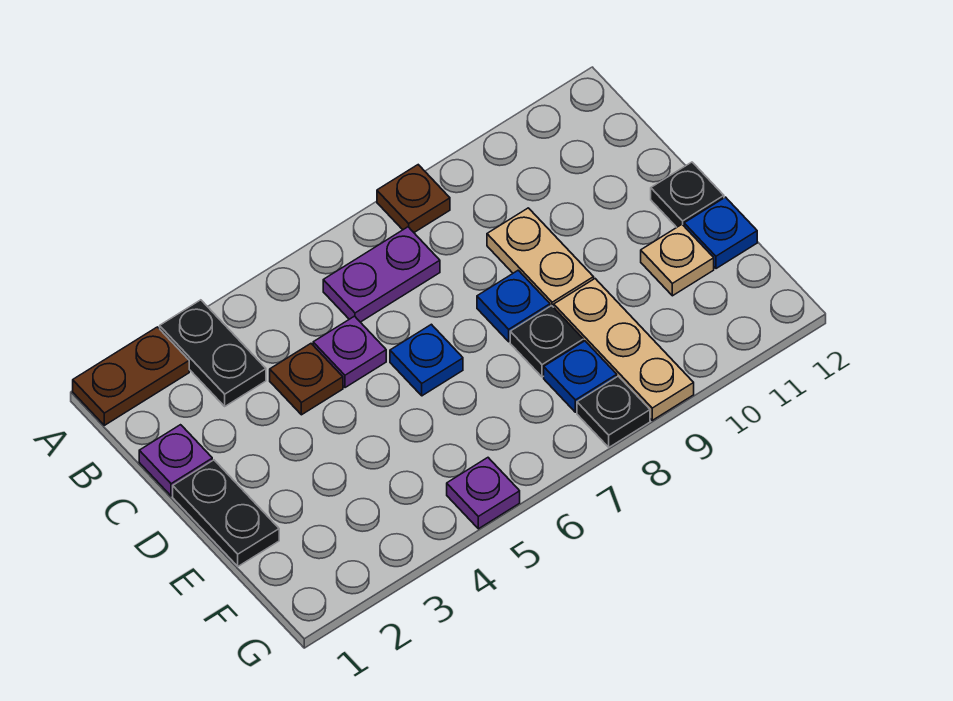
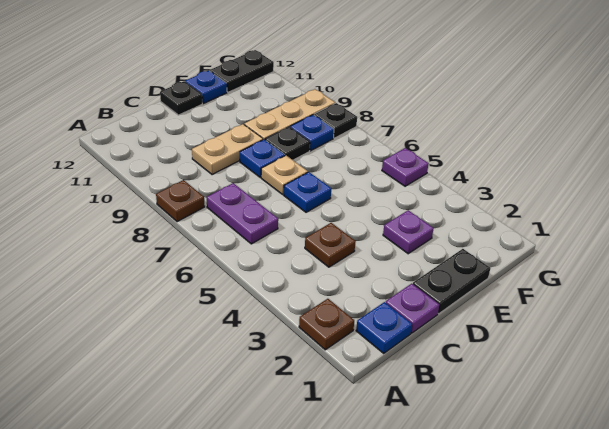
brown plate A1:A2 level 1 -> brown plate A2 level 1
black plate A3:B3 level 1 -> black plate F12:G12 level 1
none -> blue plate B1 level 1
purple plate C5 level 1 -> purple plate E3 level 1
tan plate E11 level 1 -> tan plate D7 level 1

